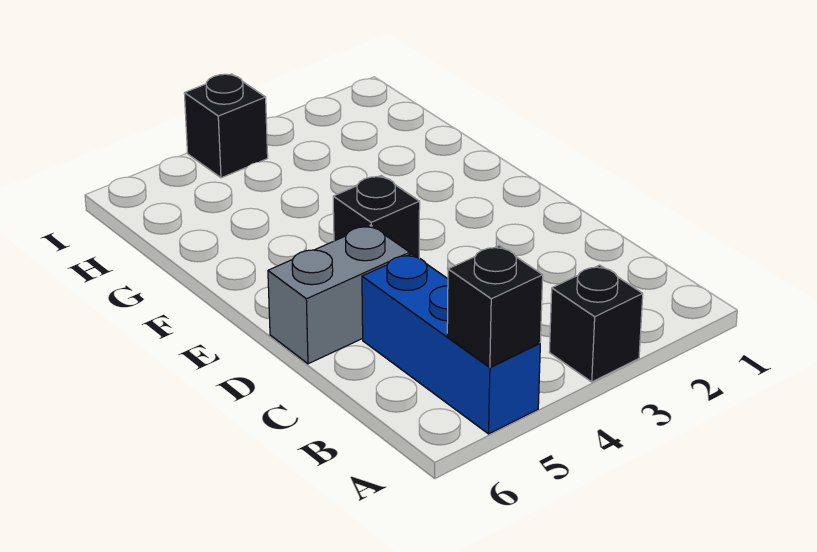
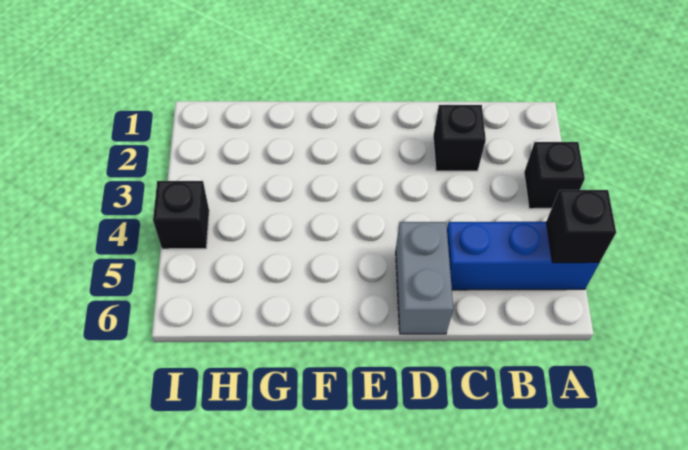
black brick E4 level 1 -> black brick C2 level 1

